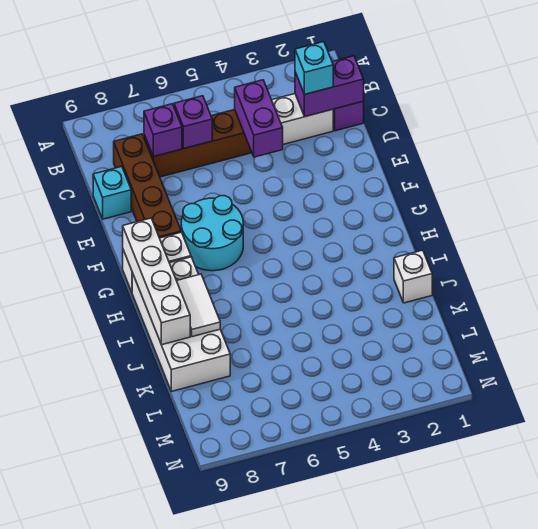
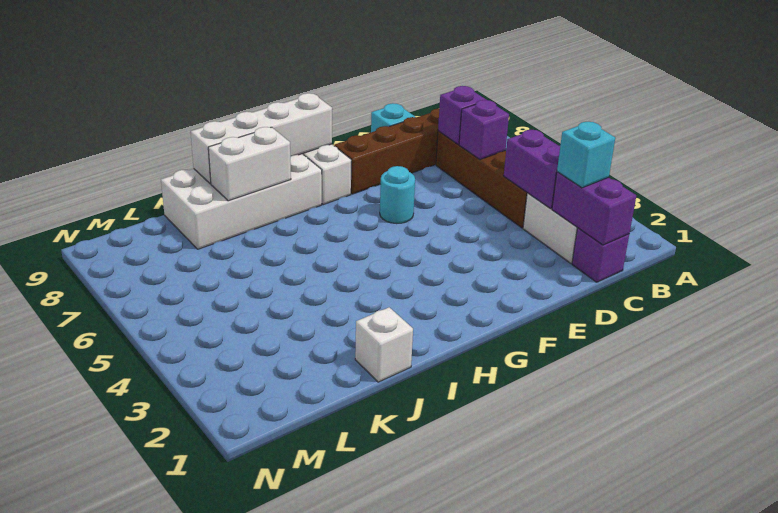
purple brick C4:D4 level 2 -> purple brick C3:C4 level 2
cyan round brick F6:G7 level 1 -> cyan round brick F6 level 1
white tile I8:J8 level 2 -> white brick I8:J8 level 2

